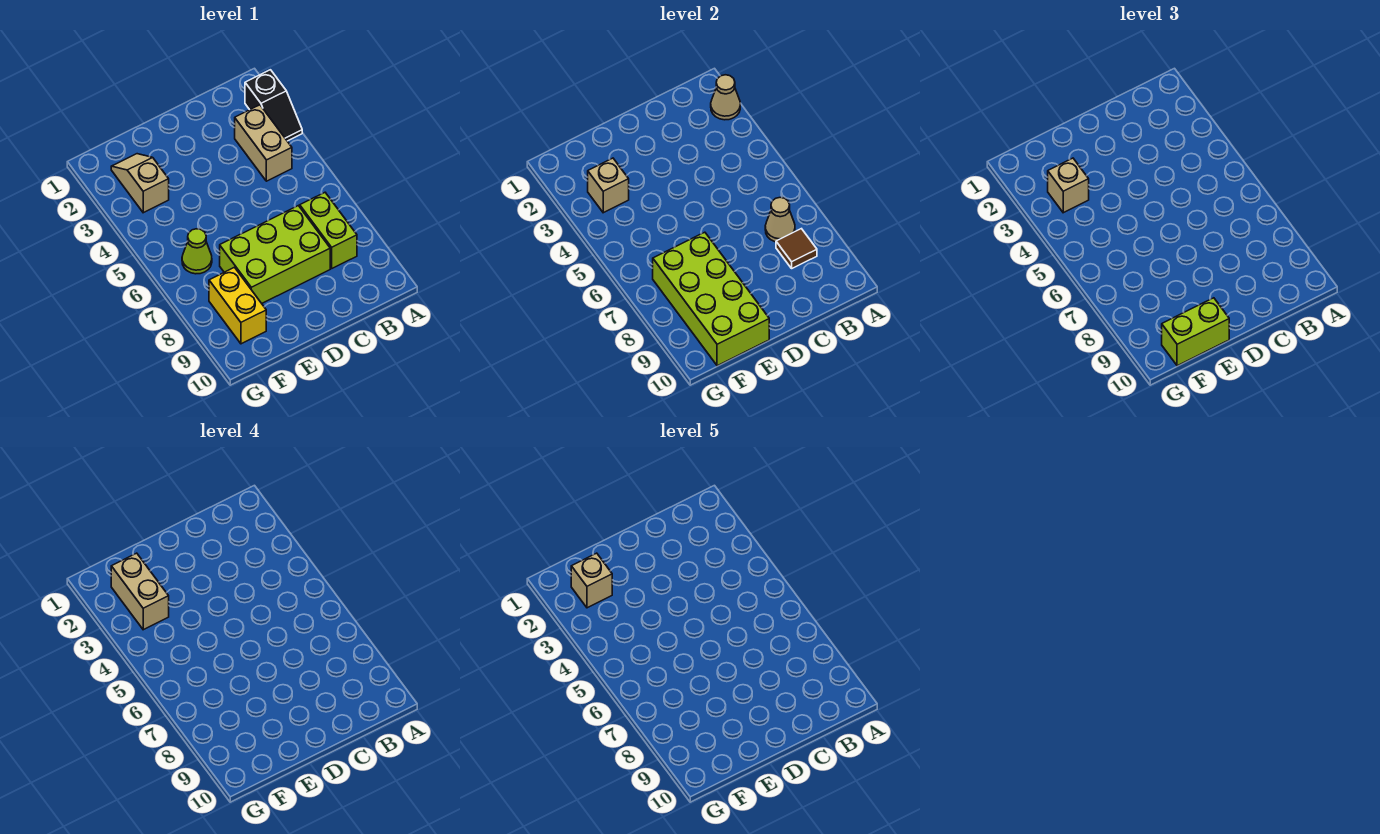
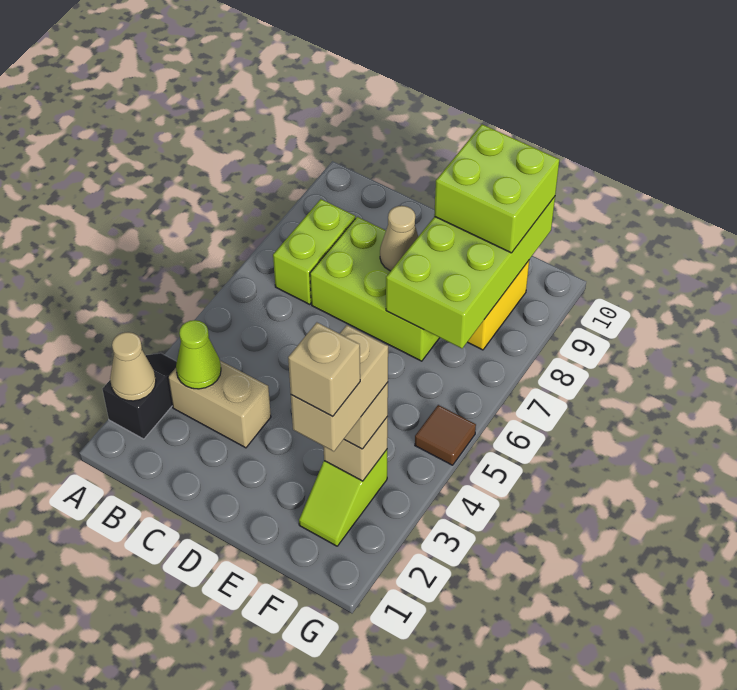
tan brick B3:B4 level 1 -> tan brick B3:C3 level 1
tan cone B7 level 2 -> tan cone D8 level 2
brown tile B8 level 2 -> brown tile G5 level 1
lime brick E10:F10 level 3 -> lime brick E9:F10 level 3
tan slope F2:F3 level 1 top 3 -> lime slope F2:F3 level 1 top 3
lime cone F6 level 1 -> lime cone B3 level 2

